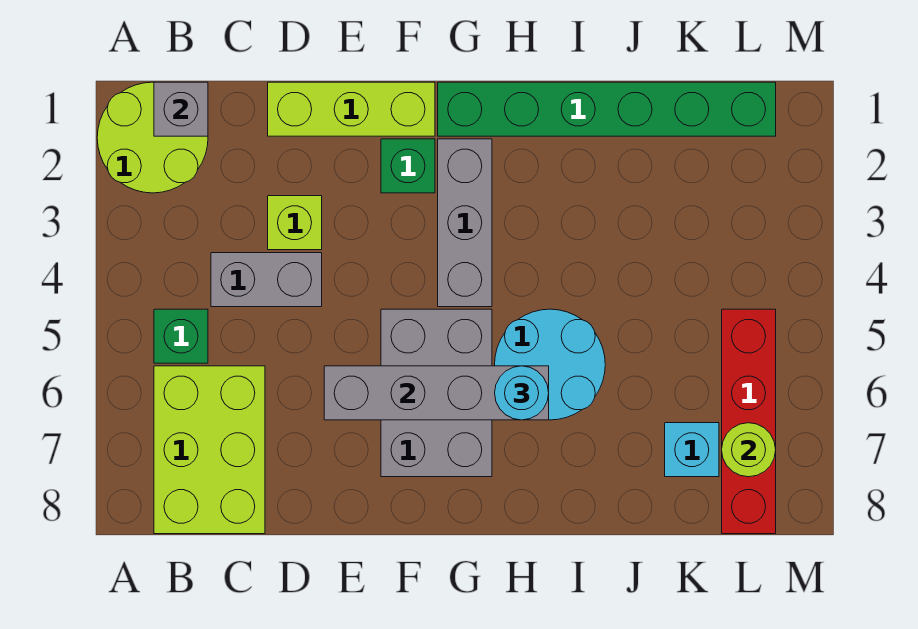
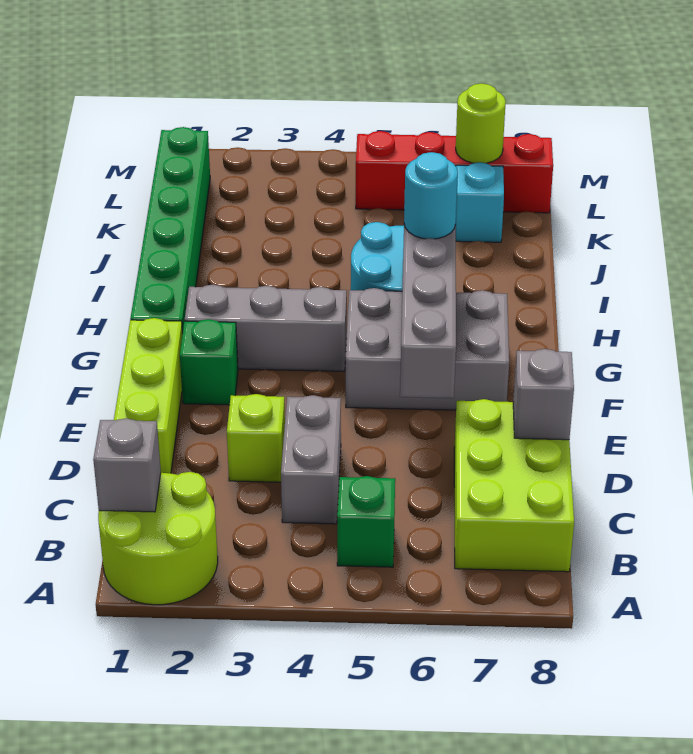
lime brick B6:C8 level 1 -> lime brick B7:D8 level 1
none -> grey brick D8 level 2

